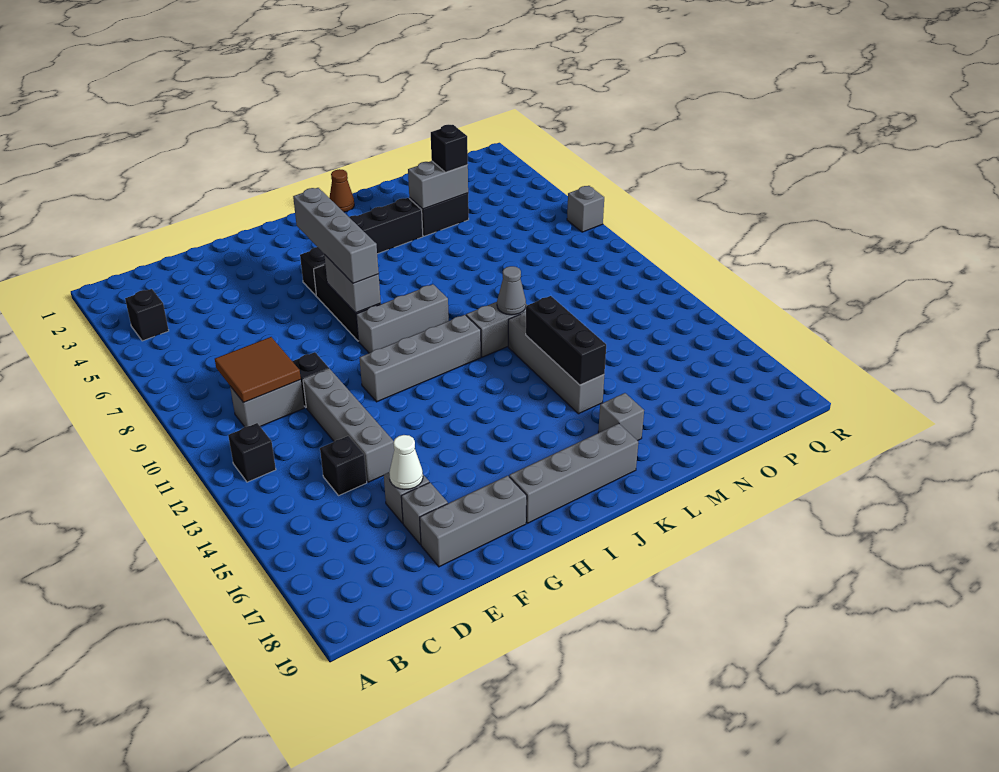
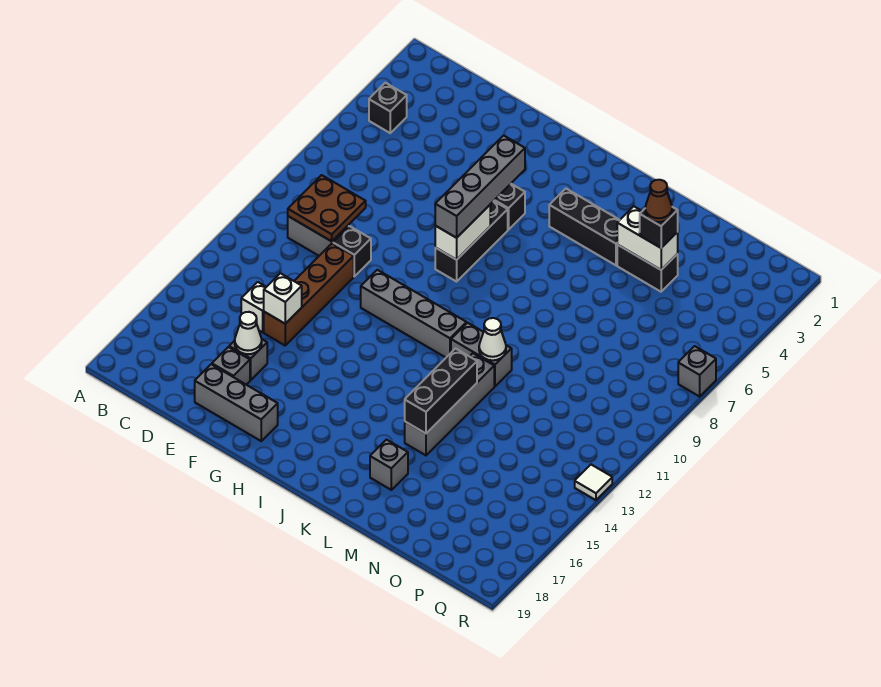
black brick B12 level 1 -> none
brown tile C9:D10 level 2 -> brown plate C9:D10 level 2
black brick D14 level 1 -> white brick D14 level 1
grey brick E11:E14 level 1 -> brown brick E11:E14 level 1
none -> white brick E14 level 2
grey brick H7:H8 level 2 -> white brick H7:H8 level 2
grey brick H9:J9 level 1 -> none
grey brick H18:K18 level 1 -> none
brown cone K1 level 1 -> brown cone N4 level 4
grey cone L11 level 2 -> white cone L11 level 2
grey brick M4:N4 level 2 -> white brick M4:N4 level 2
none -> white tile R13 level 1

